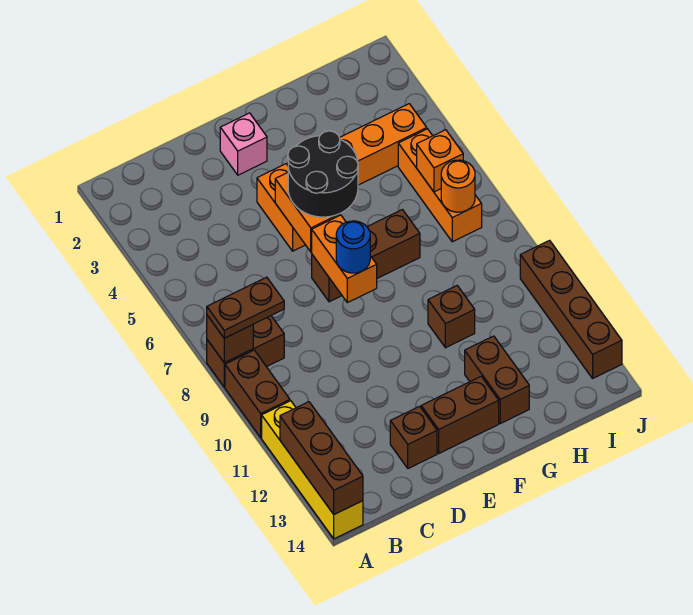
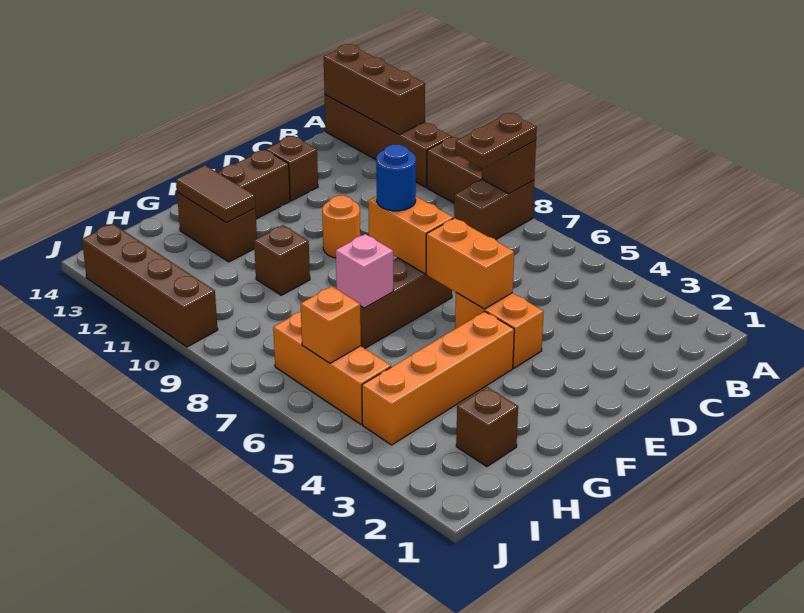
yellow brick A11:A14 level 1 -> brown brick A11:A14 level 1
pink brick E2 level 1 -> pink brick G7 level 2
black round brick E5:F6 level 3 -> none
none -> brown tile G12:G13 level 2
none -> brown brick H2 level 1
orange round brick I7 level 2 -> orange round brick E10 level 1

